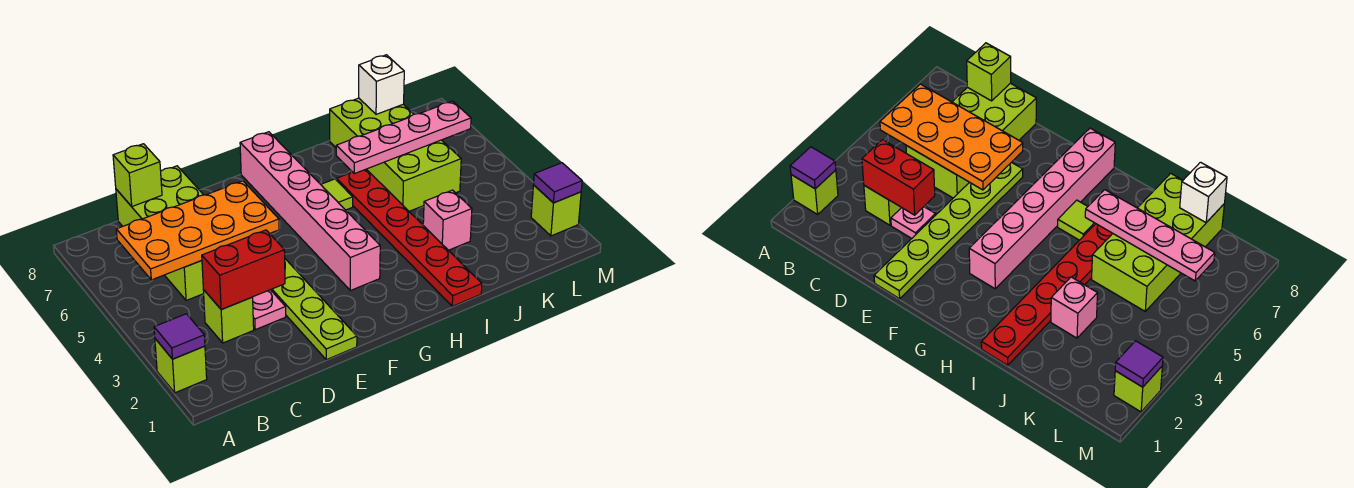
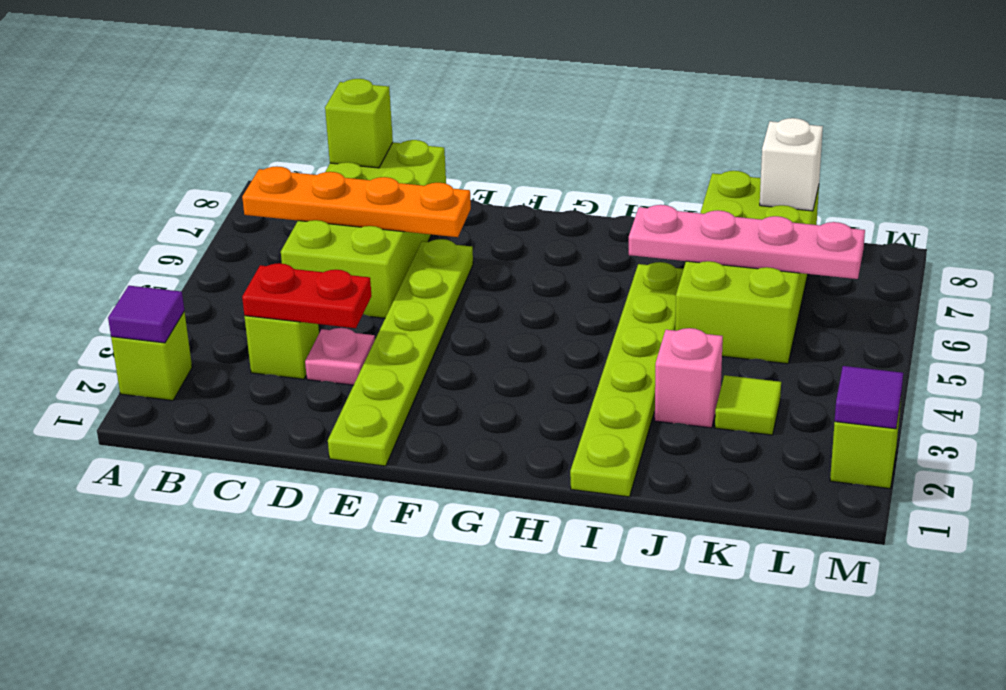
orange plate B5:E6 level 2 -> orange plate B6:E6 level 2
red brick C3:D3 level 2 -> red plate C3:D3 level 2
pink brick G3:G8 level 1 -> none
lime tile H6 level 1 -> lime tile K3 level 1
red plate I1:I6 level 1 -> lime plate I1:I6 level 1

